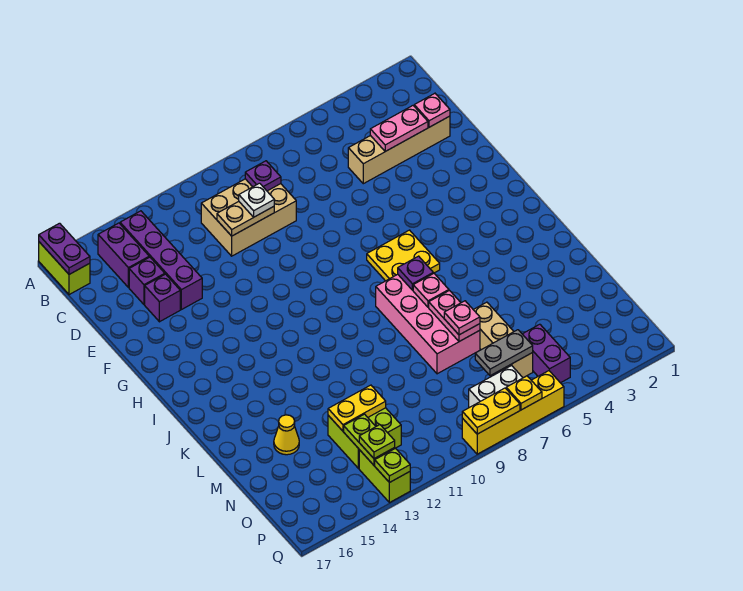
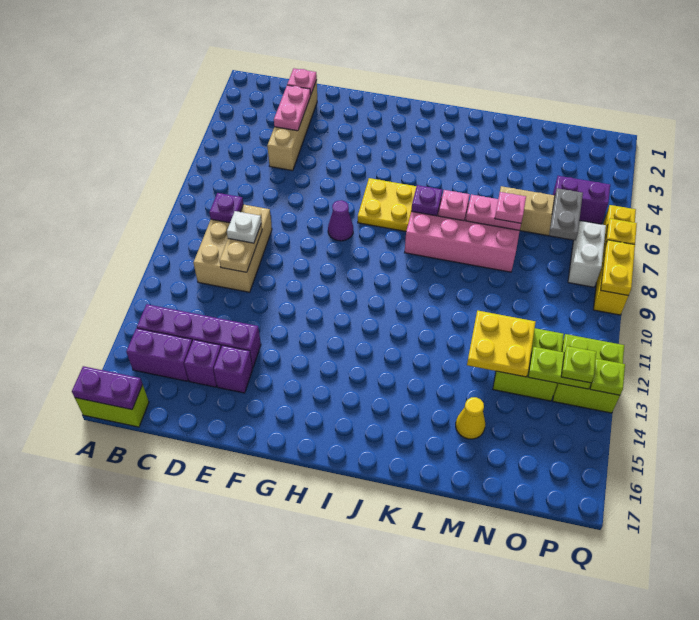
none -> purple cone G8 level 1
yellow plate N12:N13 level 2 -> yellow plate M12:N13 level 2
lime brick P13:Q13 level 1 -> lime brick P12:Q13 level 1

